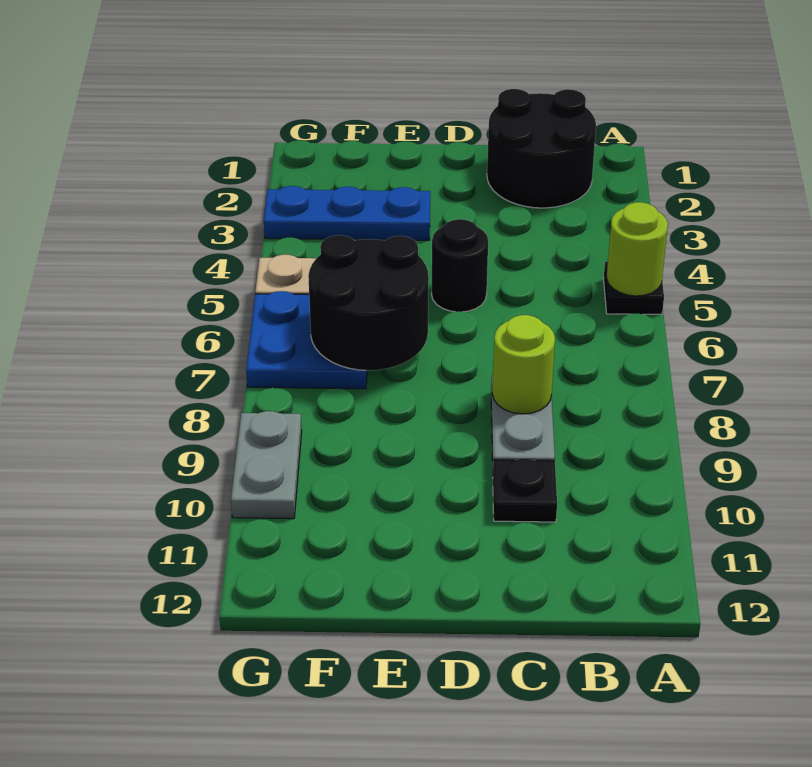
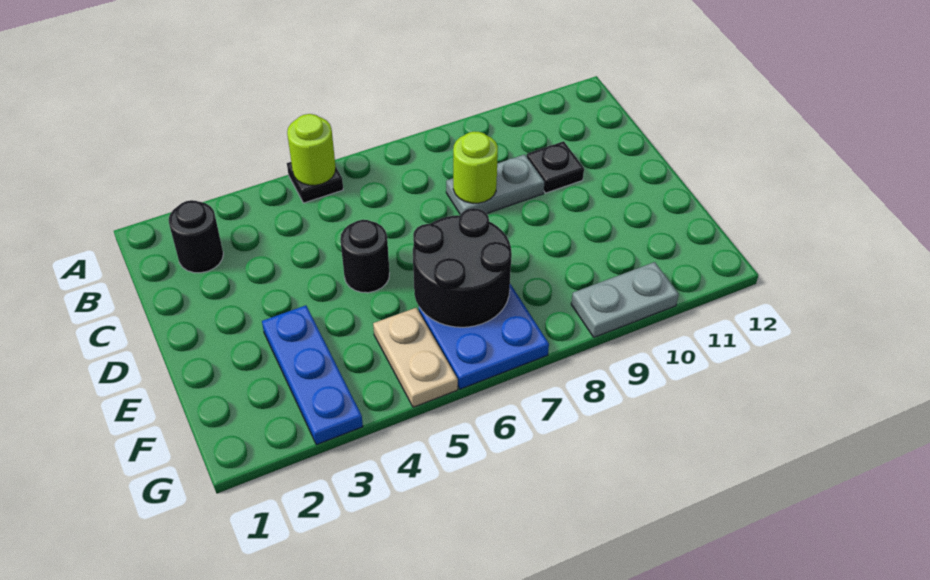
black round brick B1:C2 level 1 -> black round brick B2 level 1

